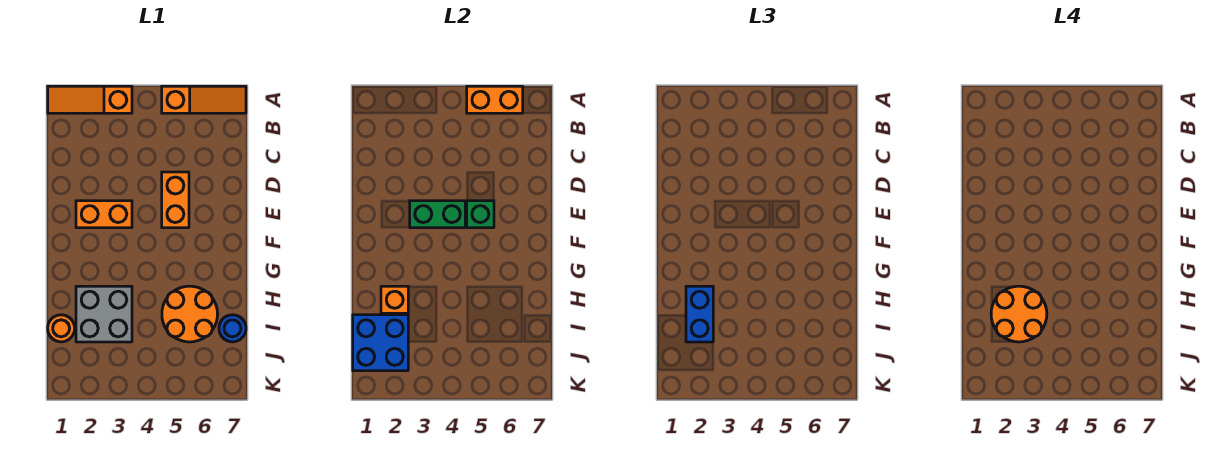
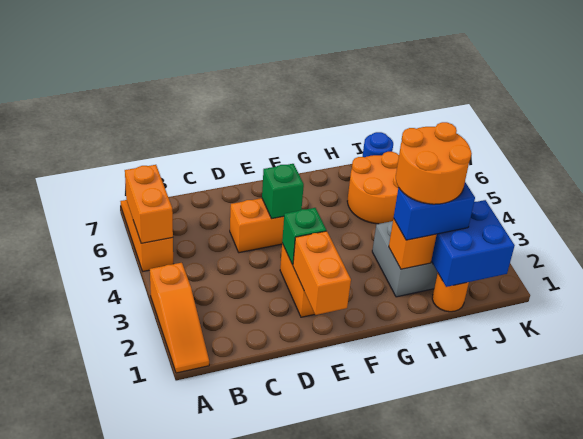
none -> orange brick E1:E2 level 2
green brick E3:E4 level 2 -> green brick E3 level 2

